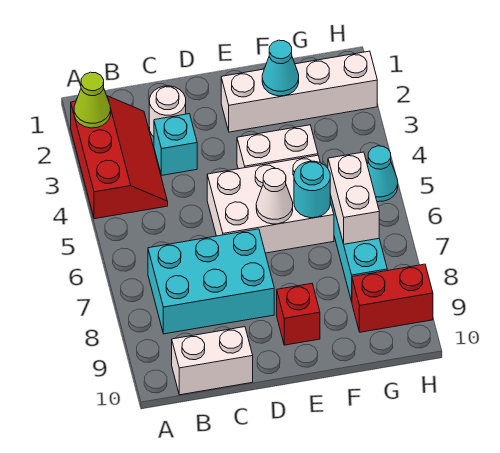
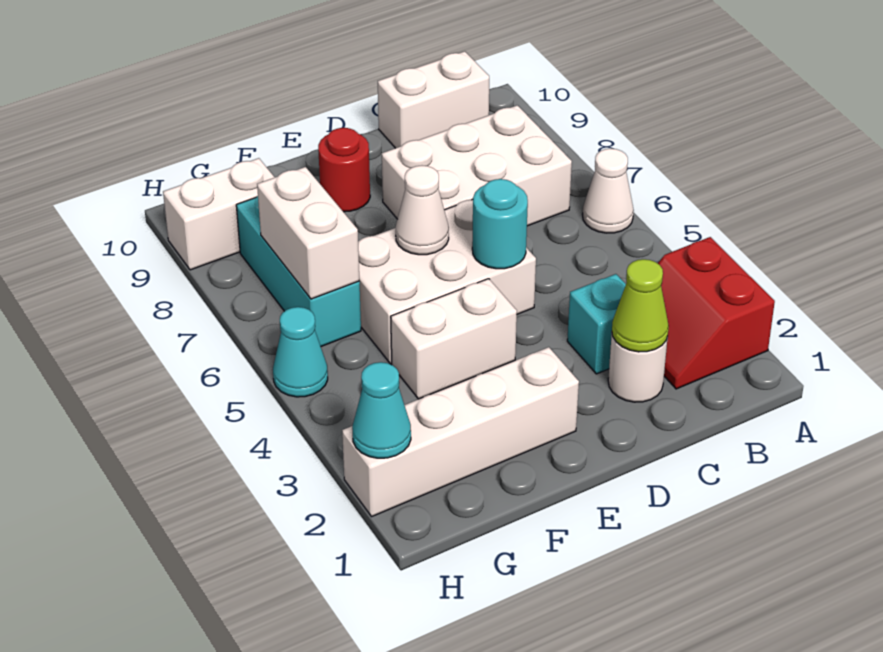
red slope A2:B4 level 1 top A -> red slope A2:B3 level 1 top A
lime cone A2 level 2 -> lime cone C2 level 2
none -> white cone A6 level 1
cyan brick B7:D8 level 1 -> white brick B7:D8 level 1
red brick E9 level 1 -> red round brick E9 level 1
cyan cone F2 level 2 -> cyan cone H2 level 2
cyan round brick F6 level 2 -> cyan round brick D5 level 2
red brick G9:H9 level 1 -> white brick G9:H9 level 1

